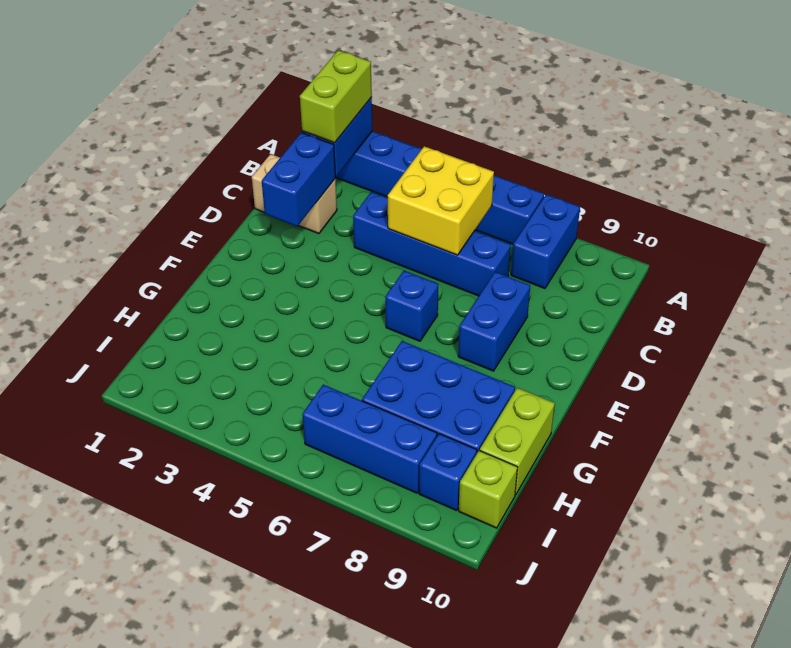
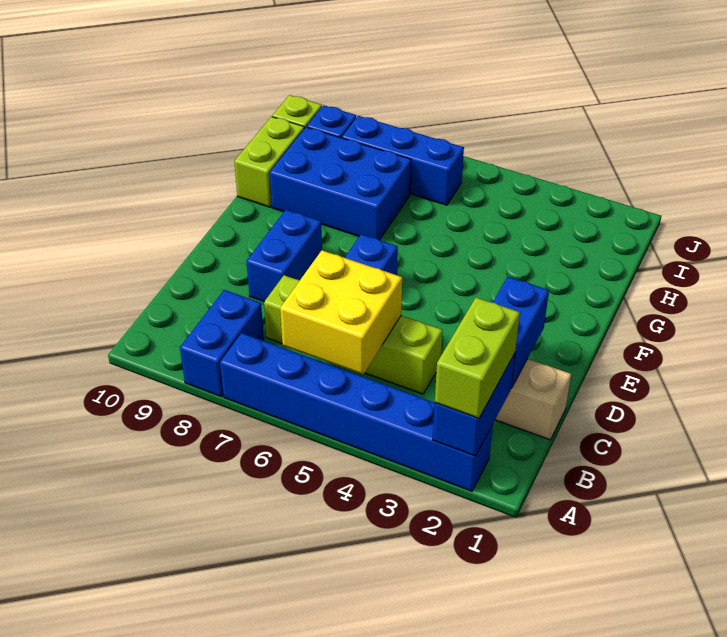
blue brick C4:C7 level 1 -> lime brick C4:C7 level 1

